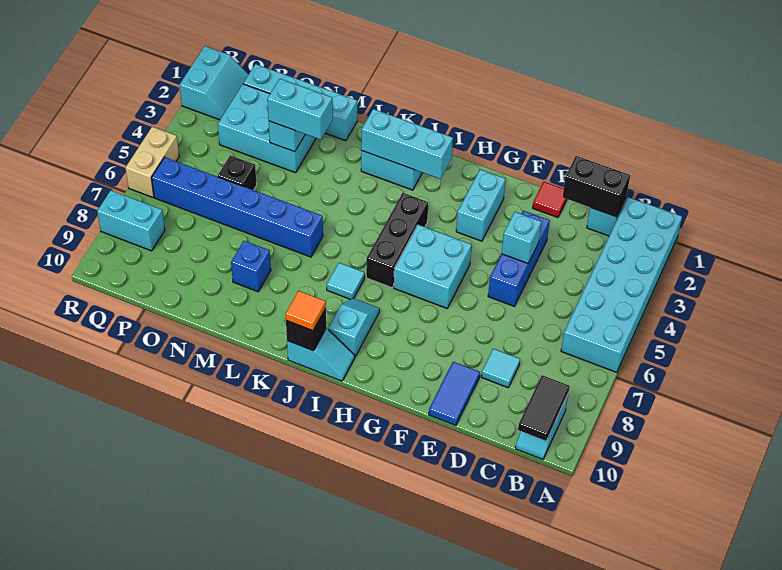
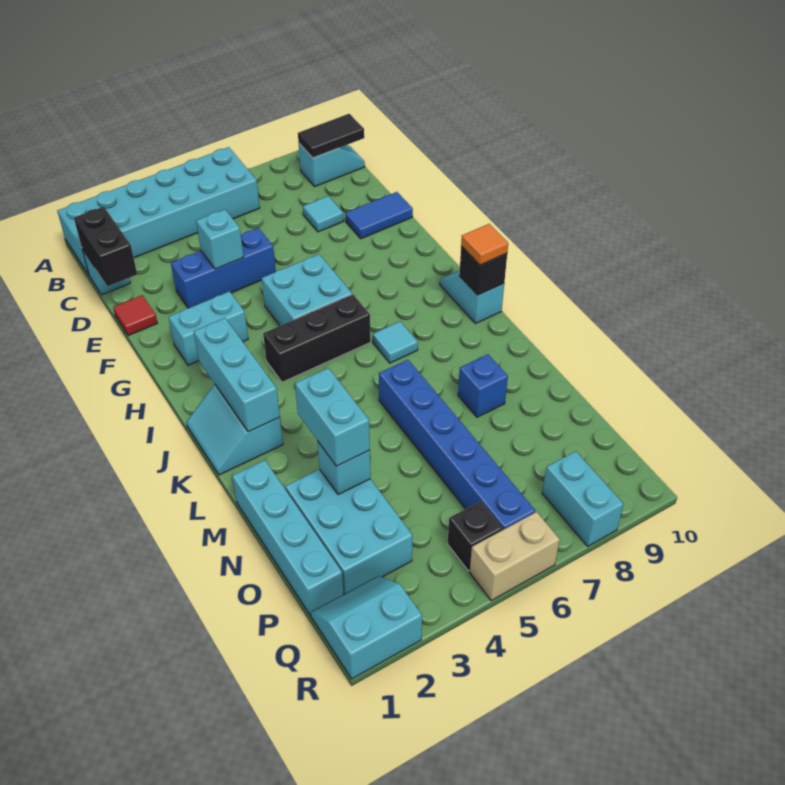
cyan slope I8:I9 level 1 top 9 -> none
black brick O5 level 1 -> black brick Q5 level 1

